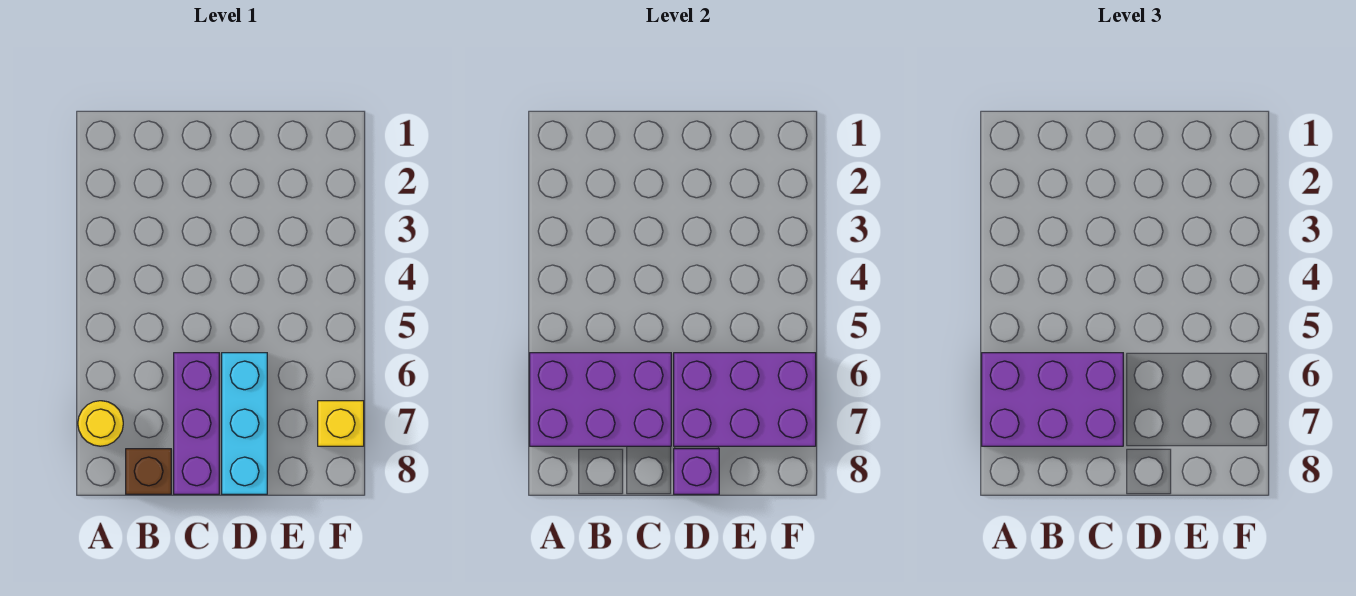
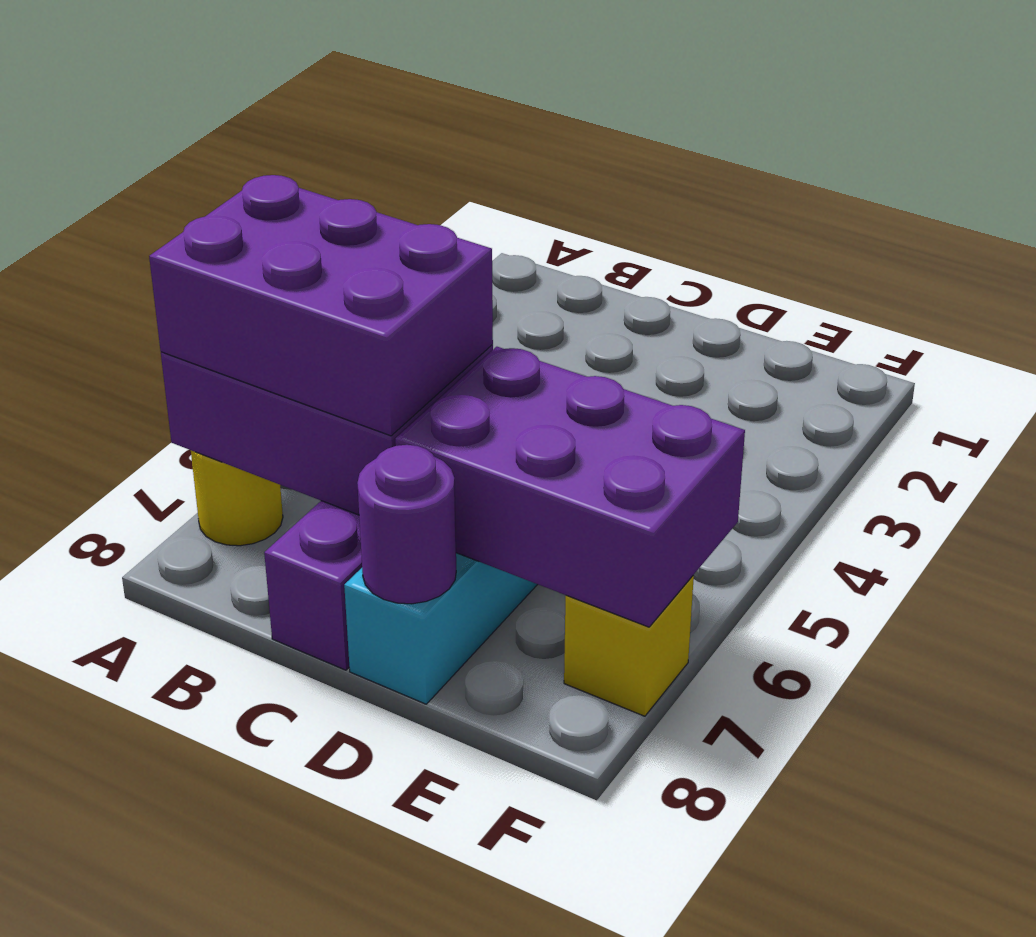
brown brick B8 level 1 -> none
purple brick D8 level 2 -> purple round brick D8 level 2

